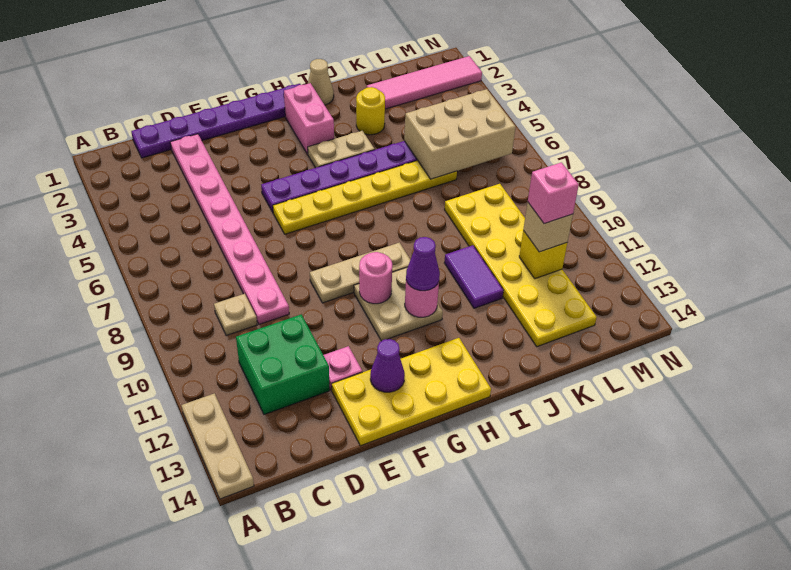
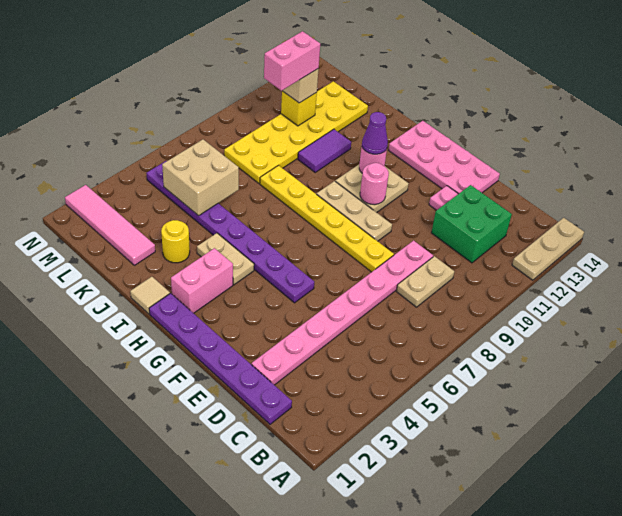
tan plate C9 level 1 -> tan plate C8:C9 level 1
yellow plate E13:H14 level 1 -> pink plate E13:H14 level 1
yellow plate F6:K6 level 1 -> yellow plate E8:J8 level 1
purple cone F13 level 2 -> none
tan cone I1 level 1 -> tan tile I1 level 1
tan brick K5:M6 level 2 -> tan brick K5:L6 level 2
pink brick L11 level 4 -> pink brick L10:L11 level 4

